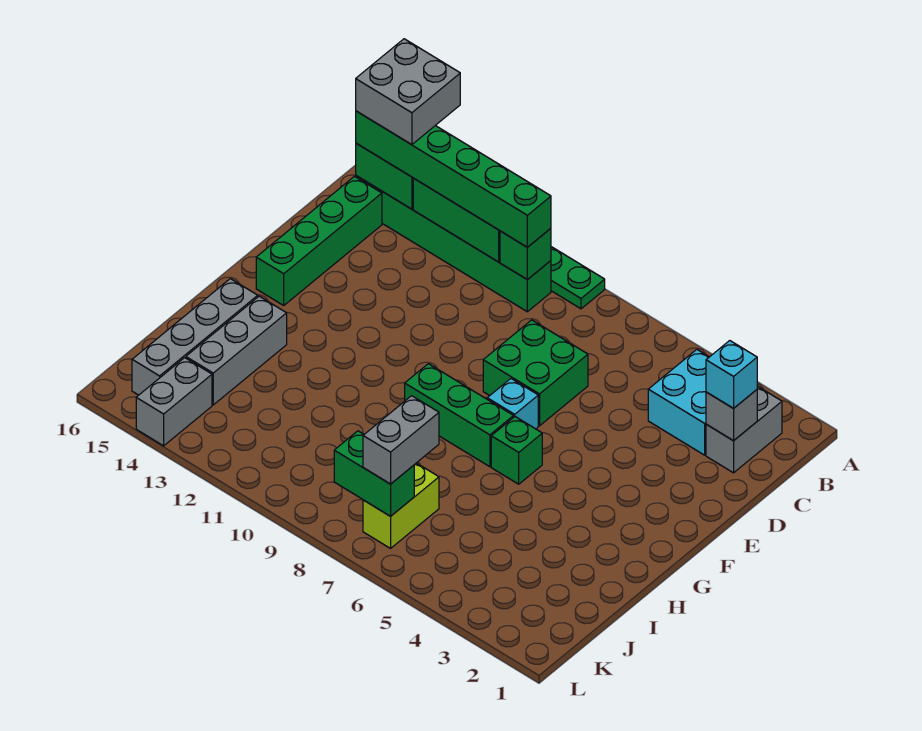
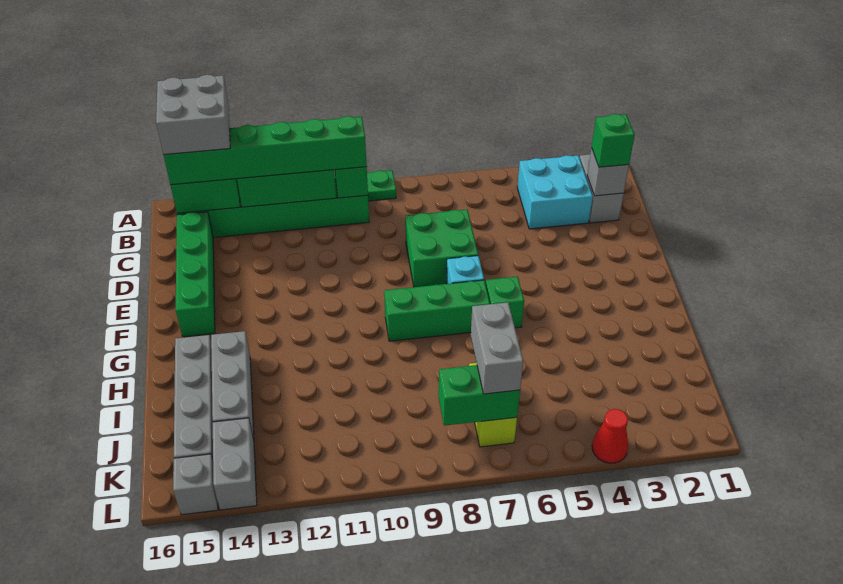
cyan brick C2 level 3 -> green brick C2 level 3
none -> red cone L4 level 1
none -> grey brick L15 level 1

